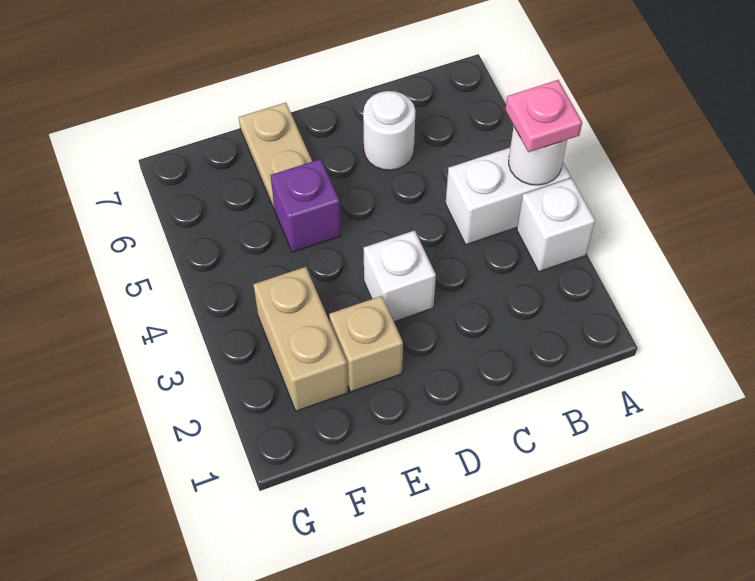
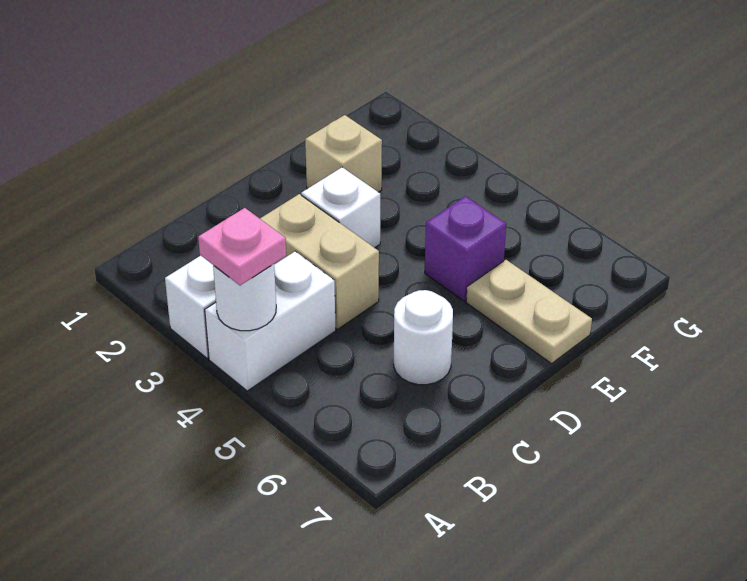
tan brick F2:F3 level 1 -> tan brick C3:C4 level 1

